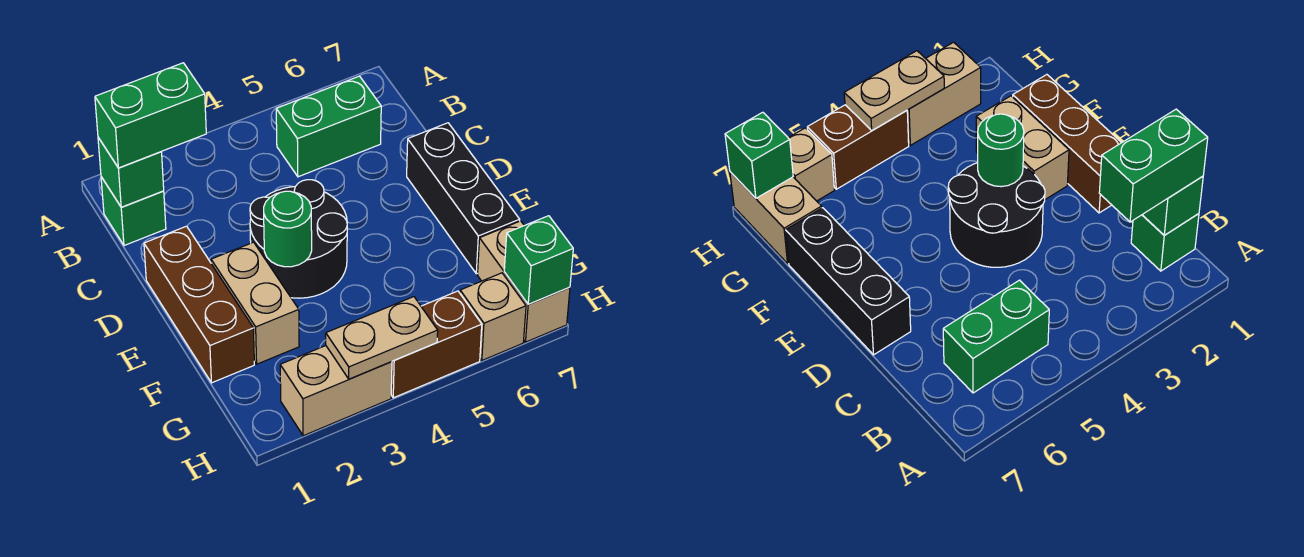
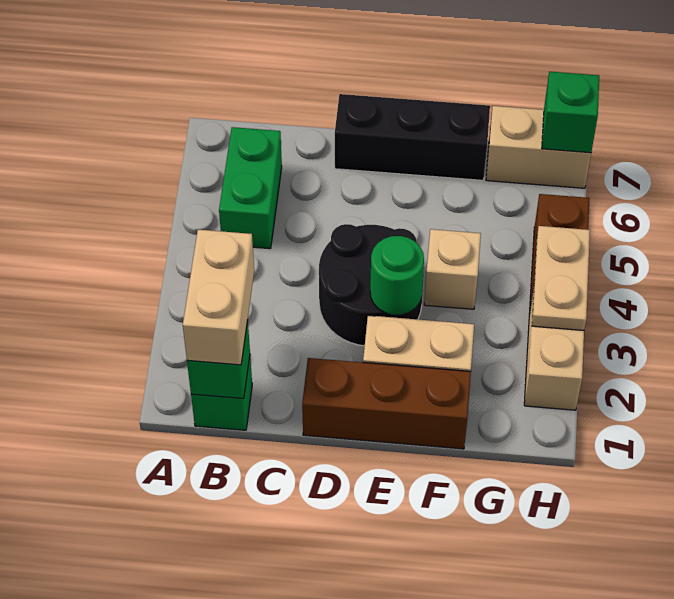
green brick B1:B2 level 3 -> tan brick B1:B2 level 3
tan brick H6 level 1 -> tan brick F4 level 1

